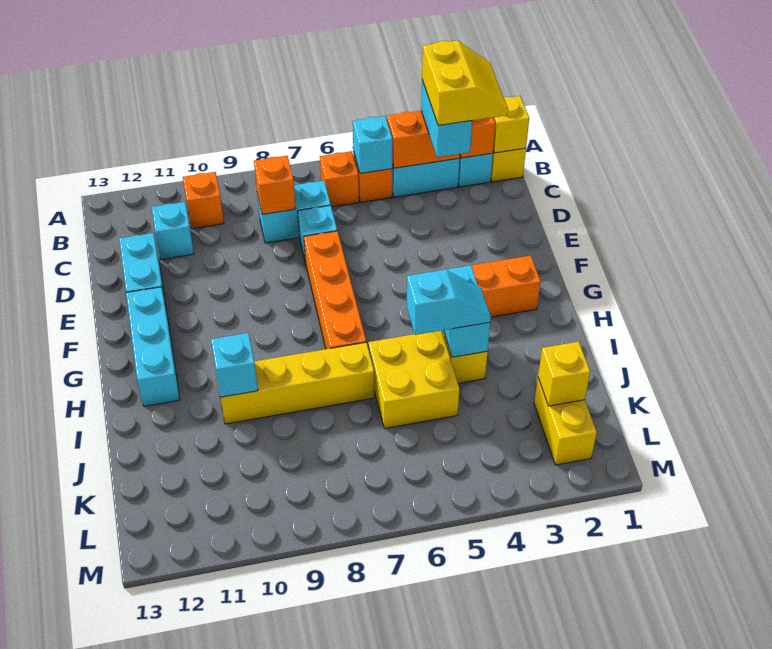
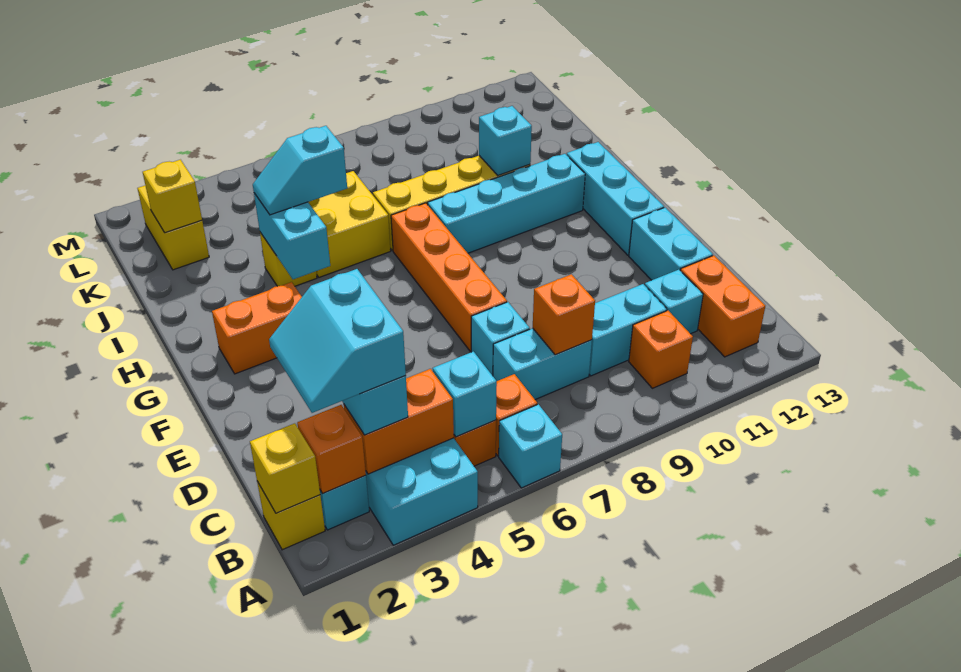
none -> cyan brick A6 level 1
yellow slope B2:C3 level 4 top 3 -> cyan slope B2:C3 level 4 top 3
none -> orange brick B12:C12 level 1
none -> cyan brick C9:C10 level 1
none -> cyan brick H8:H11 level 1

